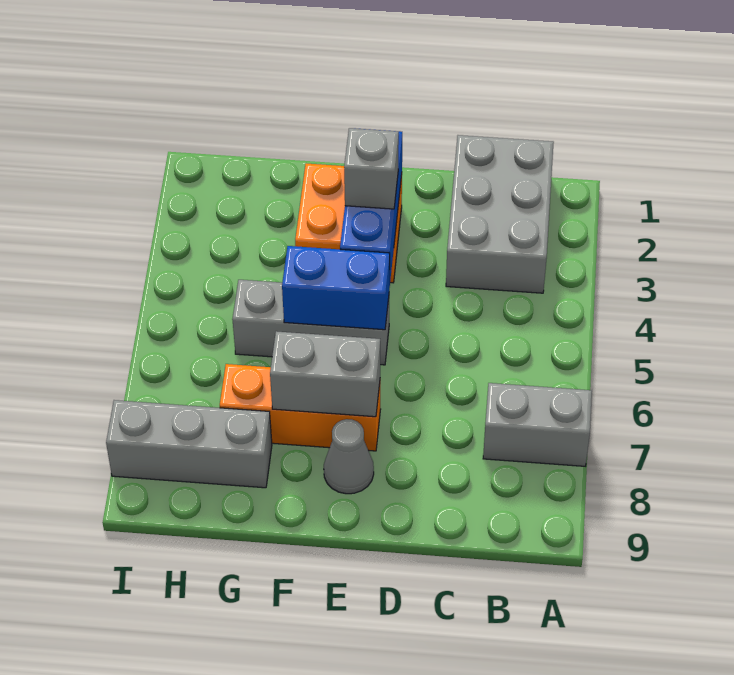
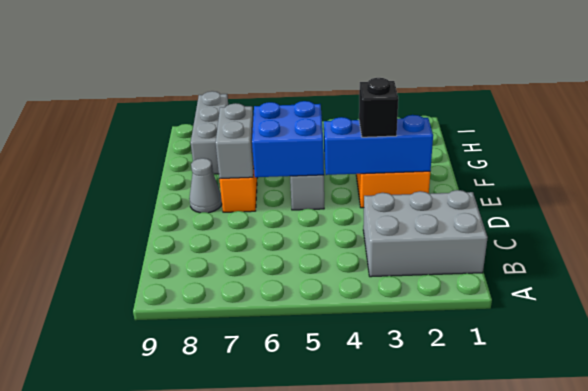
grey brick A7:B7 level 1 -> none
grey brick E3 level 3 -> black brick E3 level 3
blue brick E5:F5 level 2 -> blue brick E5:F6 level 2

